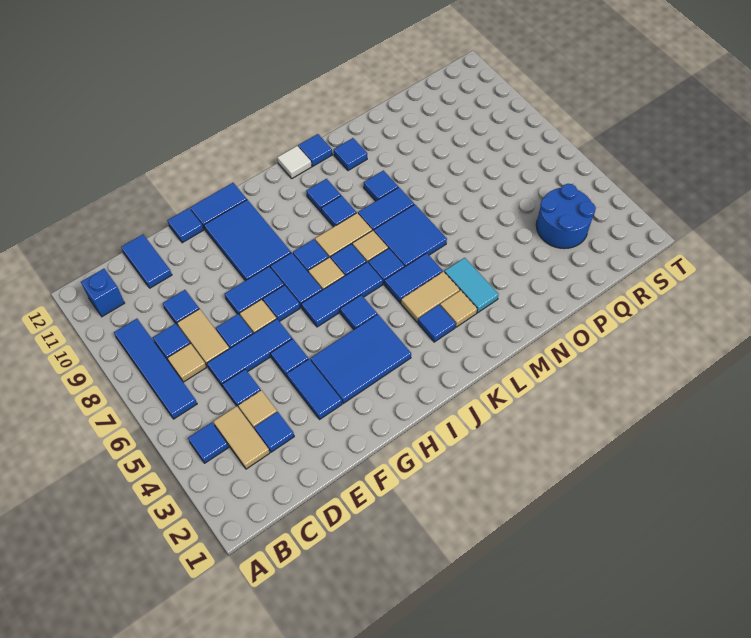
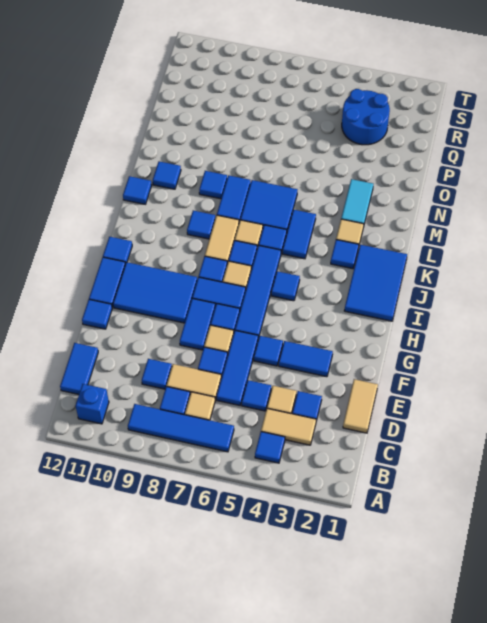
blue tile D11:D12 level 1 -> blue tile C12:D12 level 1
blue tile G3:I4 level 1 -> blue tile I1:K2 level 1
blue tile H6:J6 level 1 -> blue tile G6:J6 level 1
tan tile K4:L4 level 1 -> tan tile D1:E1 level 1
blue tile K10 level 1 -> blue tile I12 level 1
white tile K12 level 1 -> none
cyan tile M3:M4 level 1 -> cyan tile M3:N3 level 1

